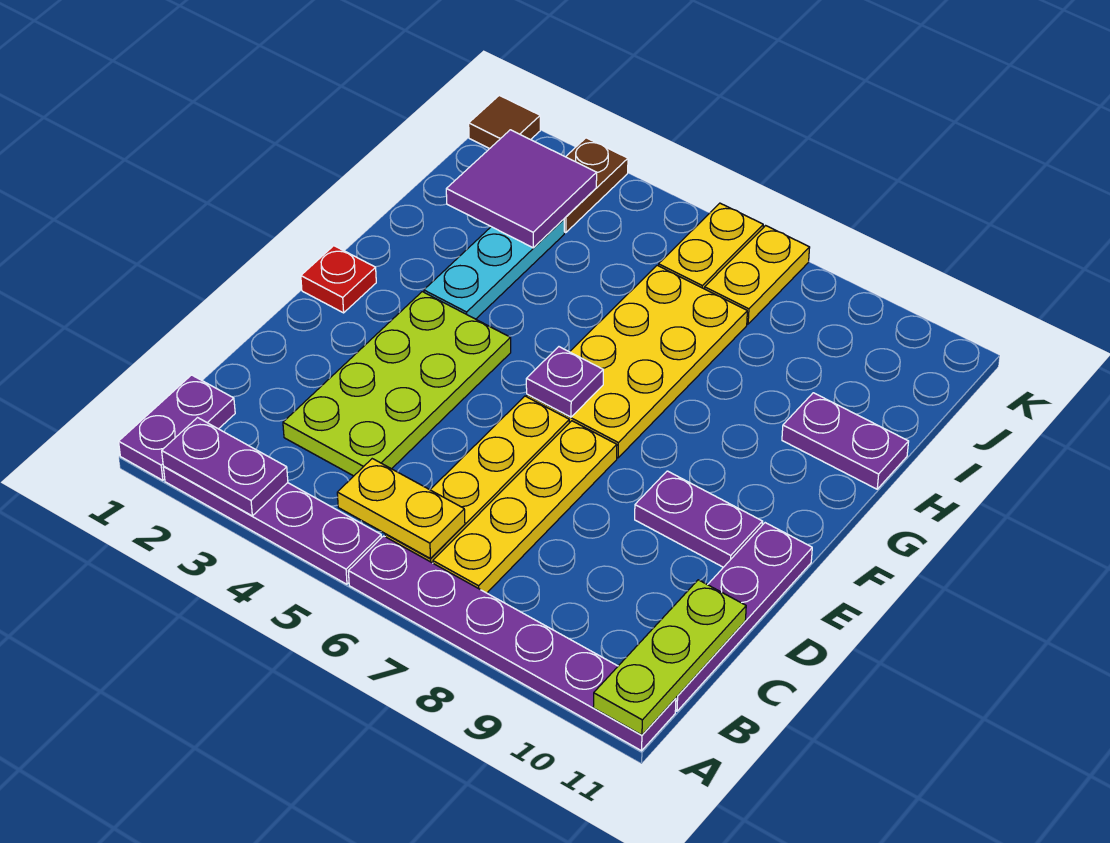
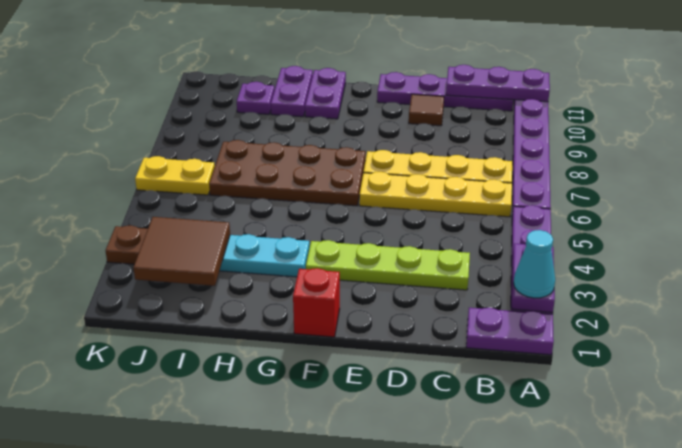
none -> cyan cone A2 level 3
lime plate A11:C11 level 2 -> purple plate A11:C11 level 2
yellow plate B5:B6 level 2 -> none
lime plate C3:F4 level 1 -> lime plate C3:F3 level 1
purple plate E9:E10 level 1 -> purple plate G10:G11 level 1
red plate F1 level 1 -> red brick F1 level 1
yellow plate F6:I7 level 1 -> brown plate F6:I7 level 1
purple plate F6 level 2 -> purple plate I10 level 1
purple tile I2:J3 level 2 -> brown tile I2:J3 level 2
yellow plate J7:K7 level 1 -> none
brown tile K1 level 1 -> brown tile D10 level 1

